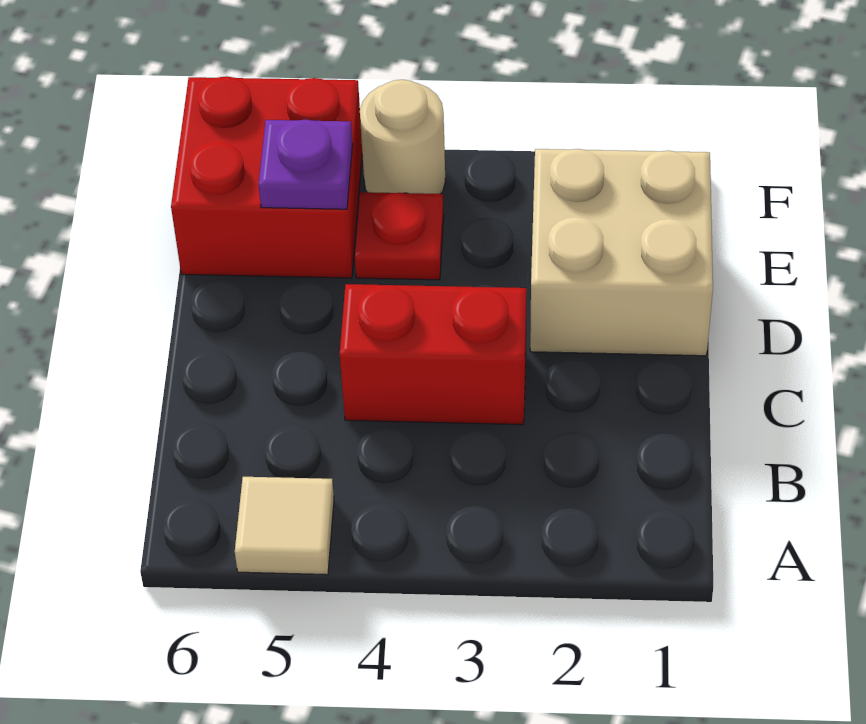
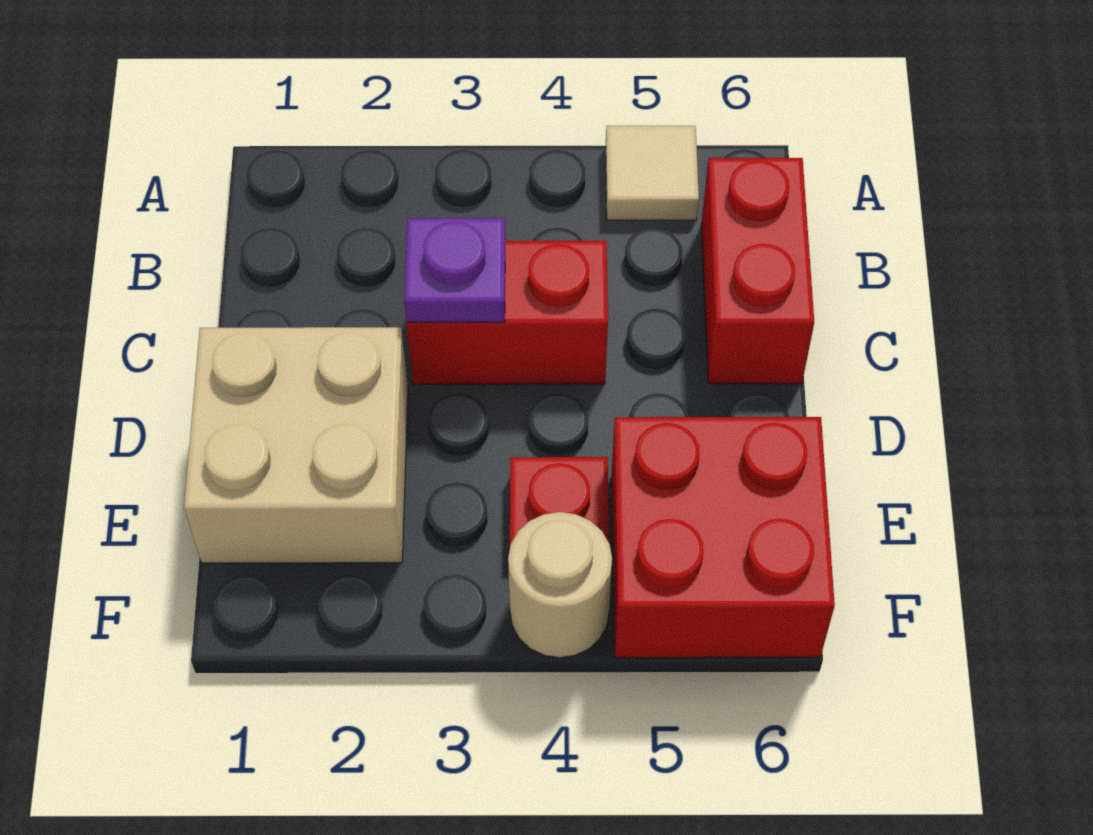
none -> red brick B6:C6 level 1
purple plate E5 level 2 -> purple plate C3 level 2

